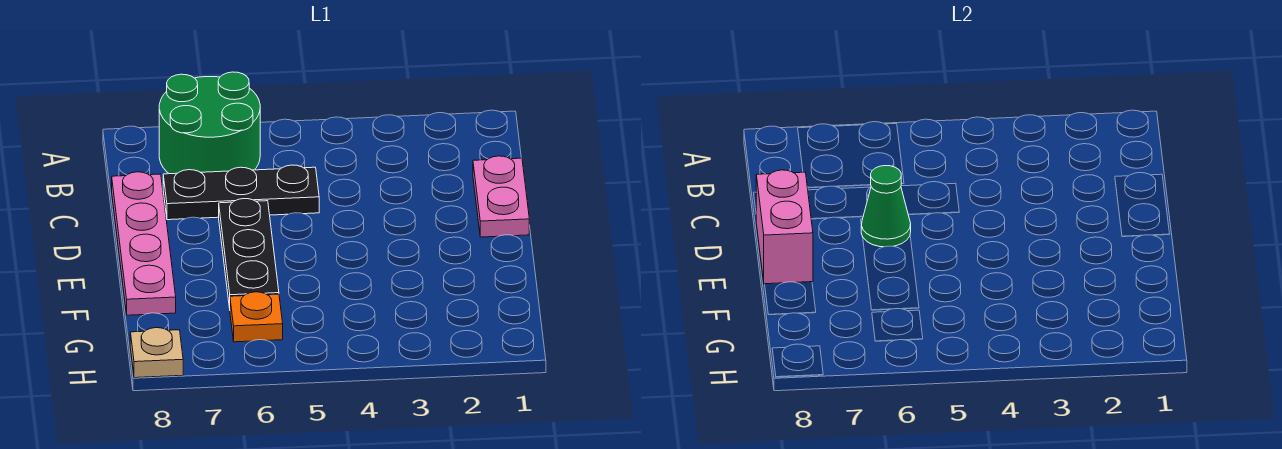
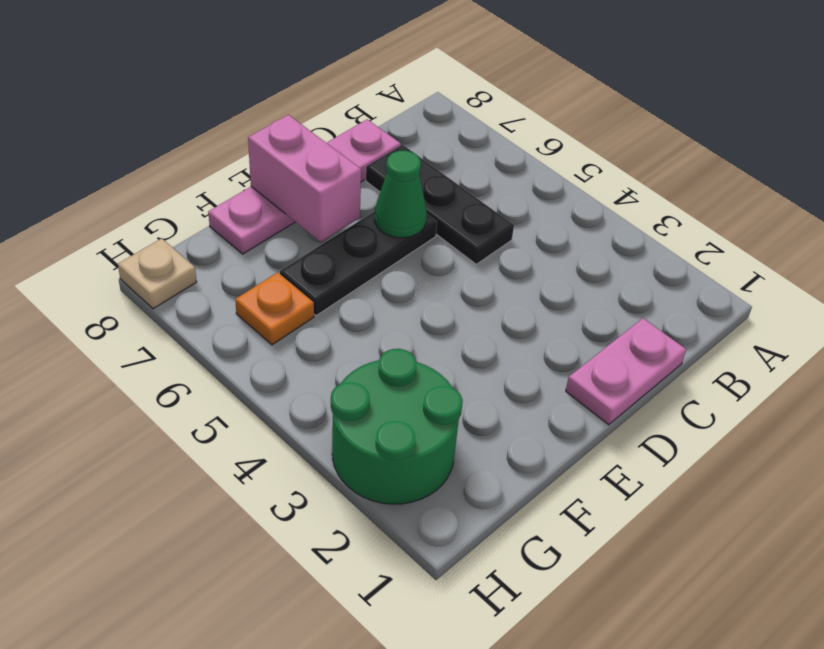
green round brick A6:B7 level 1 -> green round brick G2:H3 level 1
pink brick D8:E8 level 2 -> pink brick E7:E8 level 2

